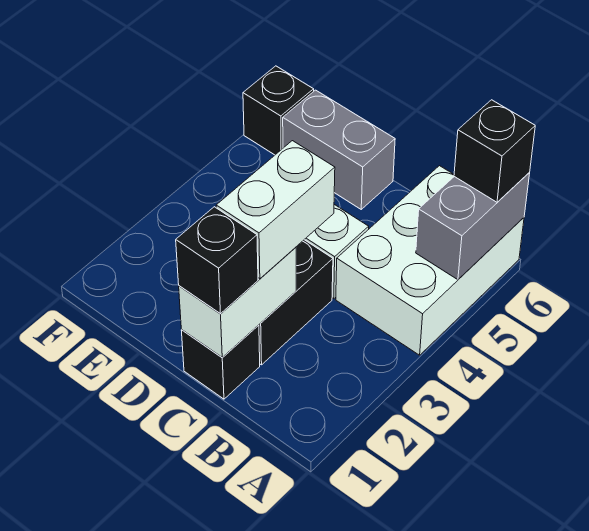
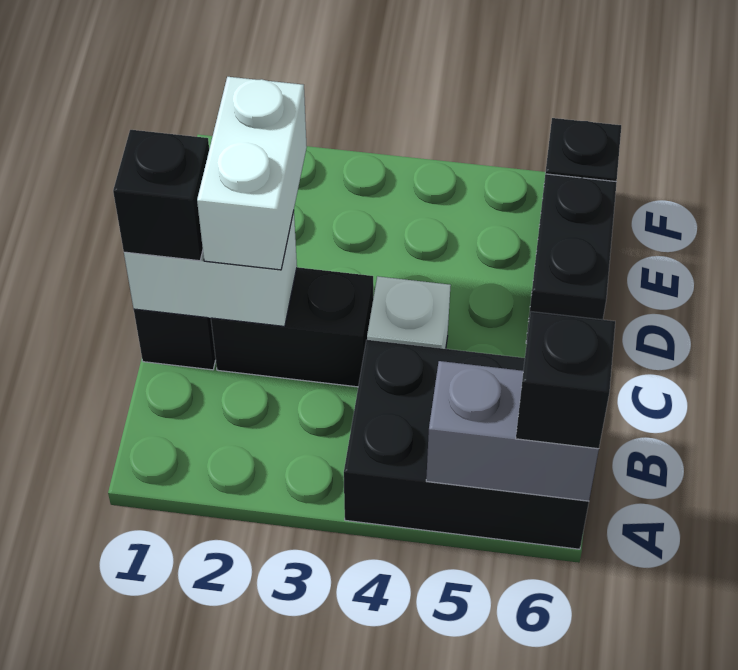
white brick A4:B6 level 1 -> black brick A4:B6 level 1
white brick C2:C3 level 3 -> white brick C2:D2 level 3
grey brick D6:E6 level 1 -> black brick D6:E6 level 1

